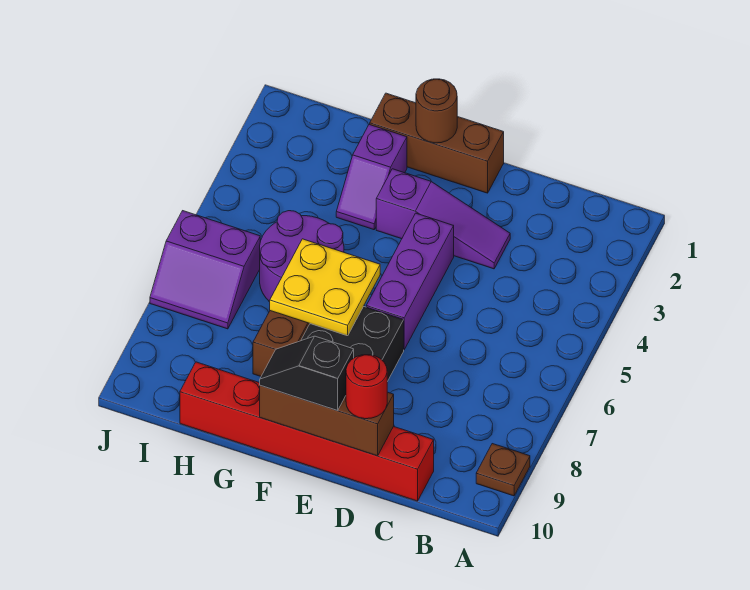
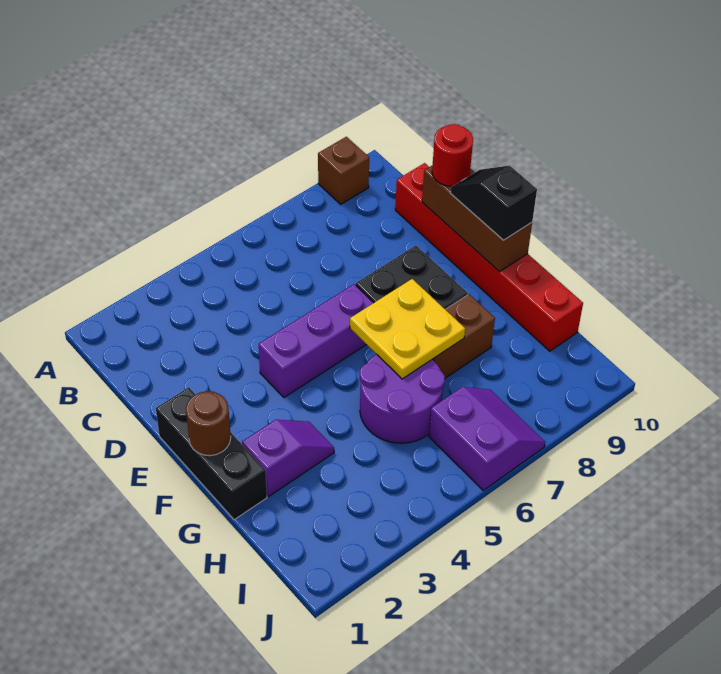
brown plate A9 level 1 -> brown brick A9 level 1
purple slope D3:F3 level 1 top F -> none
brown brick E1:G1 level 1 -> black brick E1:G1 level 1
black slope E10:F10 level 3 top E -> black slope E10:F10 level 3 top F

